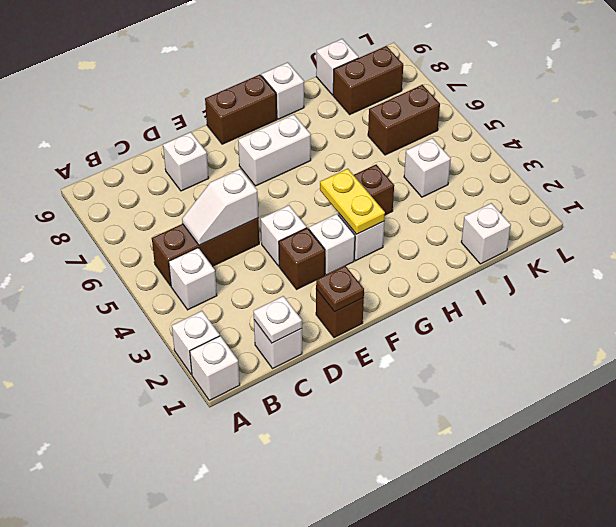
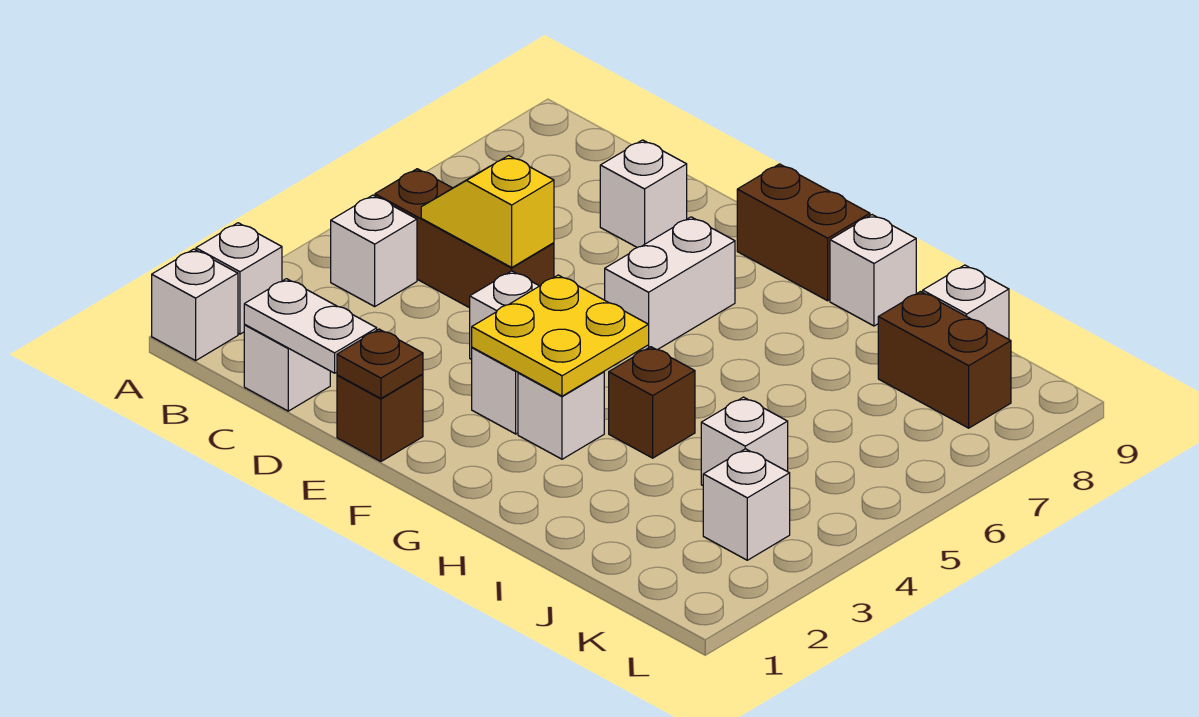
white plate C1 level 2 -> white plate C1:D1 level 2
white slope C5:D5 level 2 top D -> yellow slope C5:D5 level 2 top D
brown brick E3 level 1 -> none
white brick F7:G7 level 1 -> white brick F6:F7 level 1
yellow plate G3:G4 level 2 -> yellow plate F3:G4 level 2
white brick J1 level 1 -> white brick K3 level 1
brown brick J6:K6 level 1 -> none

